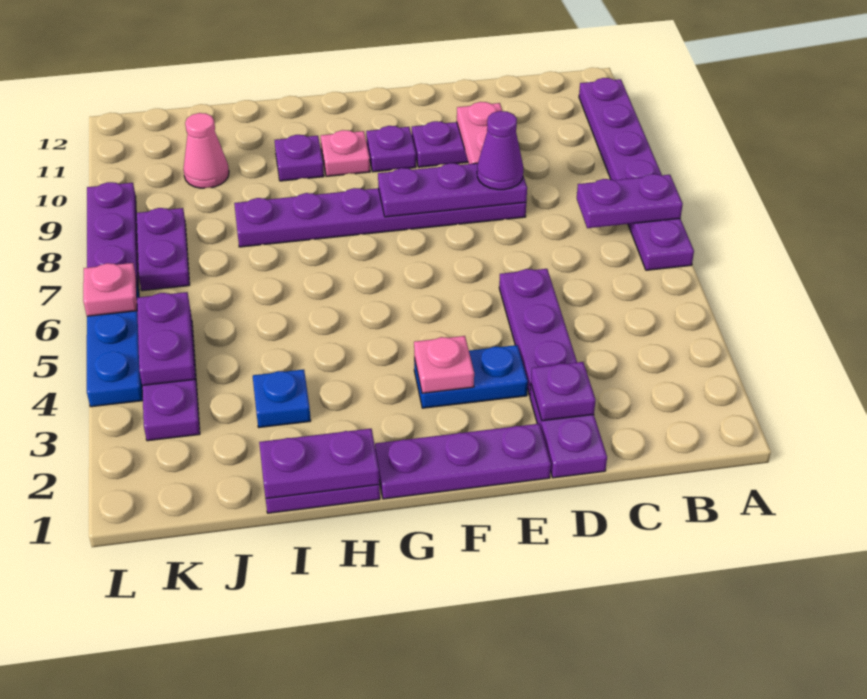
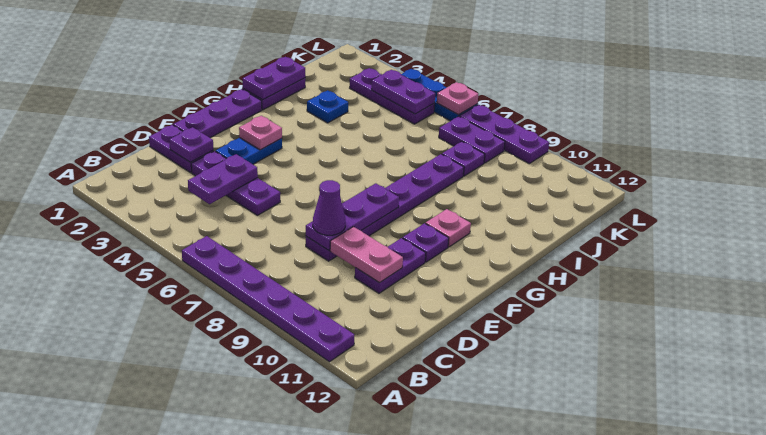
purple plate A7:B7 level 2 -> purple plate C4:D4 level 2
purple plate H10 level 1 -> purple plate J8 level 1
pink cone J10 level 1 -> none

